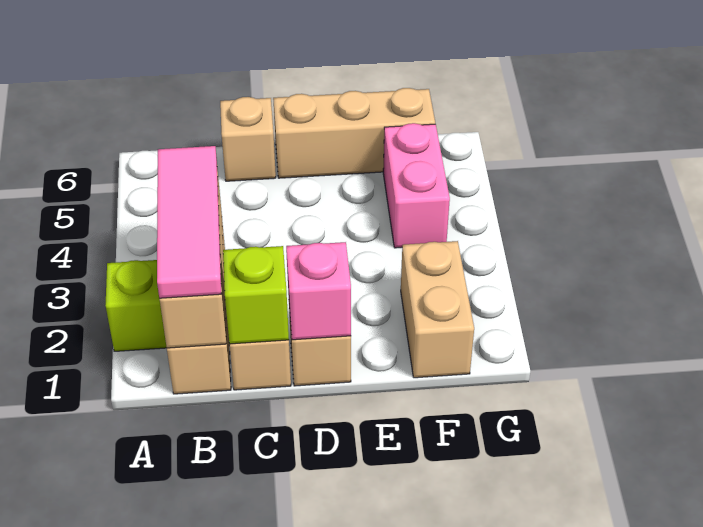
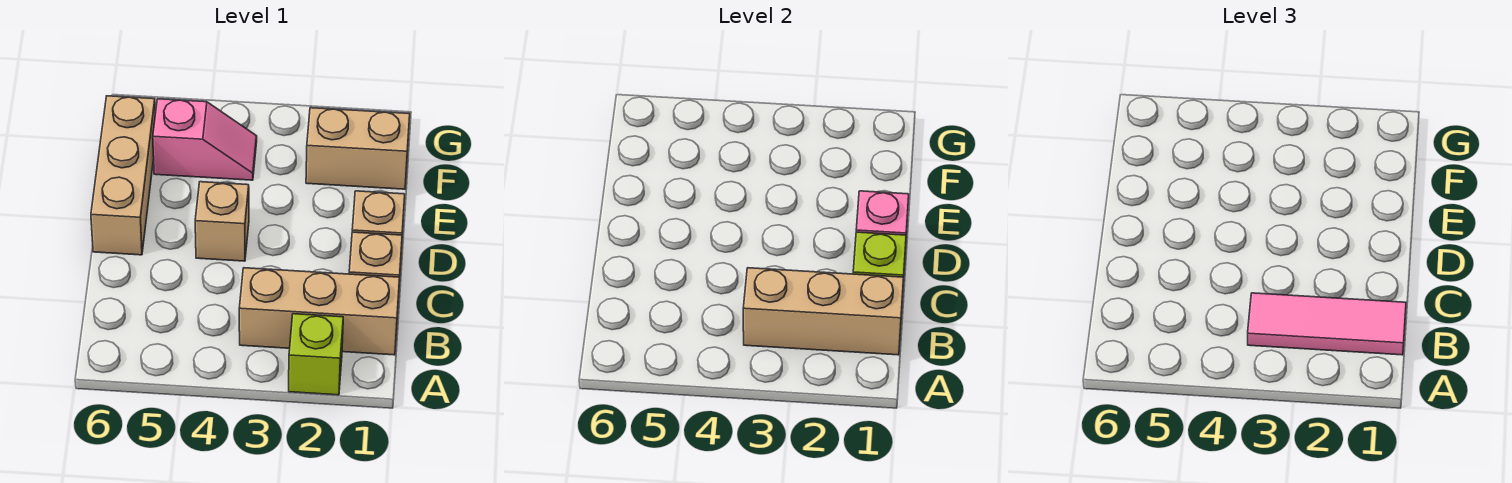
tan brick C6 level 1 -> tan brick D4 level 1
pink brick F4:F5 level 1 -> pink slope F4:F5 level 1 top 5

